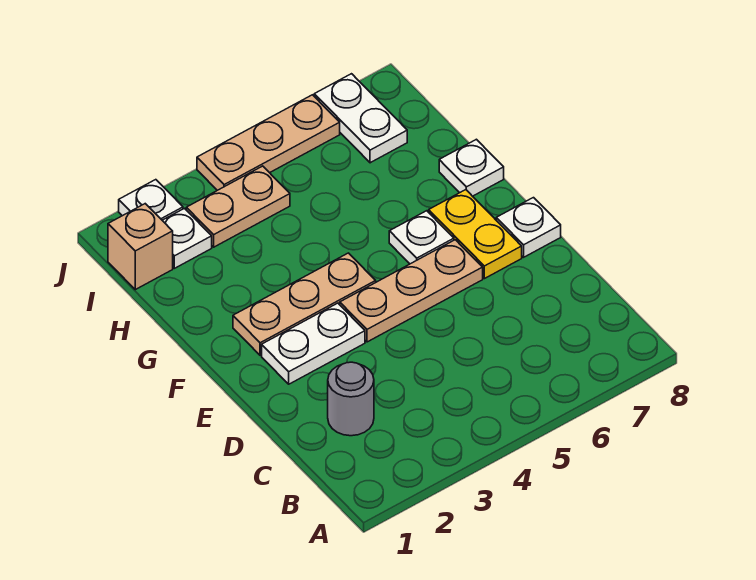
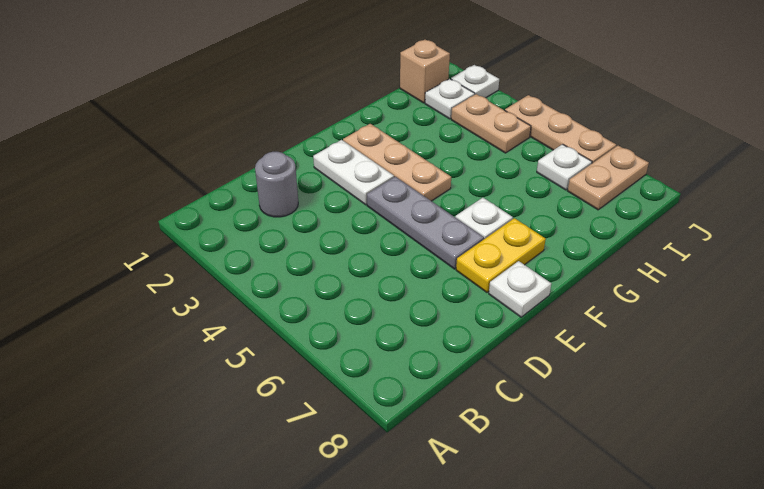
tan plate E4:E6 level 1 -> grey plate E4:E6 level 1
white plate G8 level 1 -> white plate I6 level 1
white plate I7:J7 level 1 -> tan plate I7:J7 level 1

